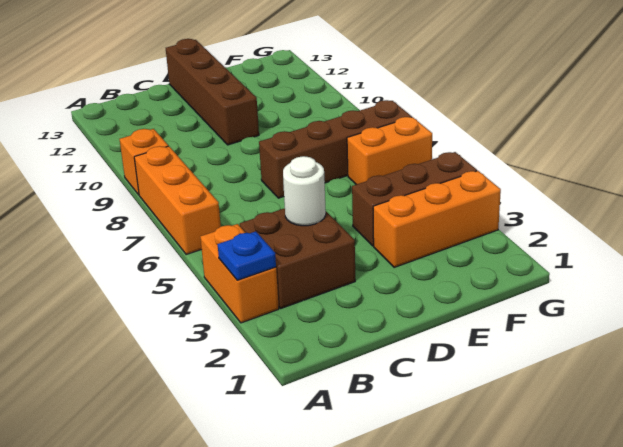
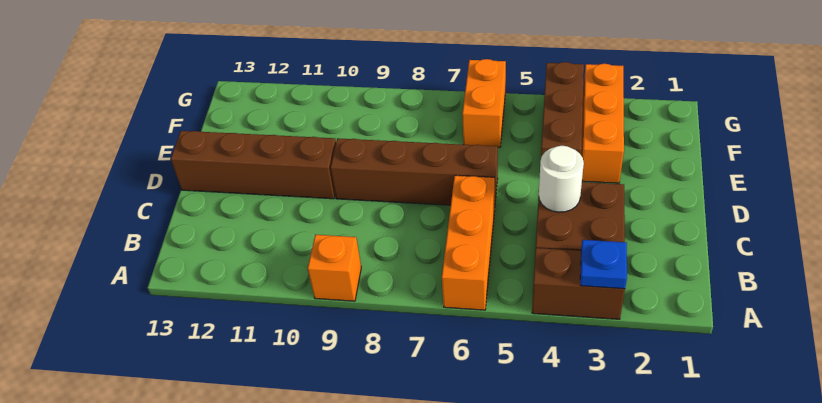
orange brick A3:A4 level 1 -> brown brick A3:A4 level 1
orange brick A6:A8 level 1 -> orange brick A6:C6 level 1
brown brick D7:G7 level 1 -> brown brick D6:D9 level 1

